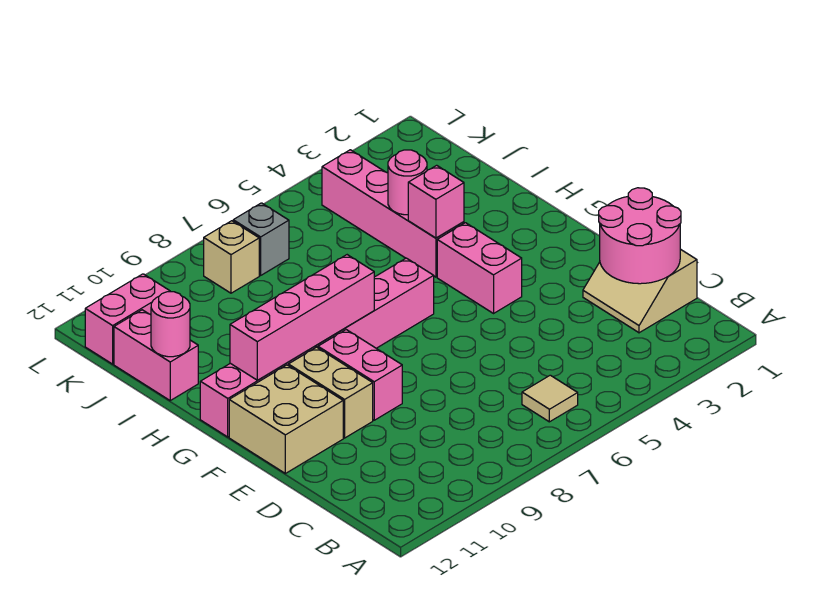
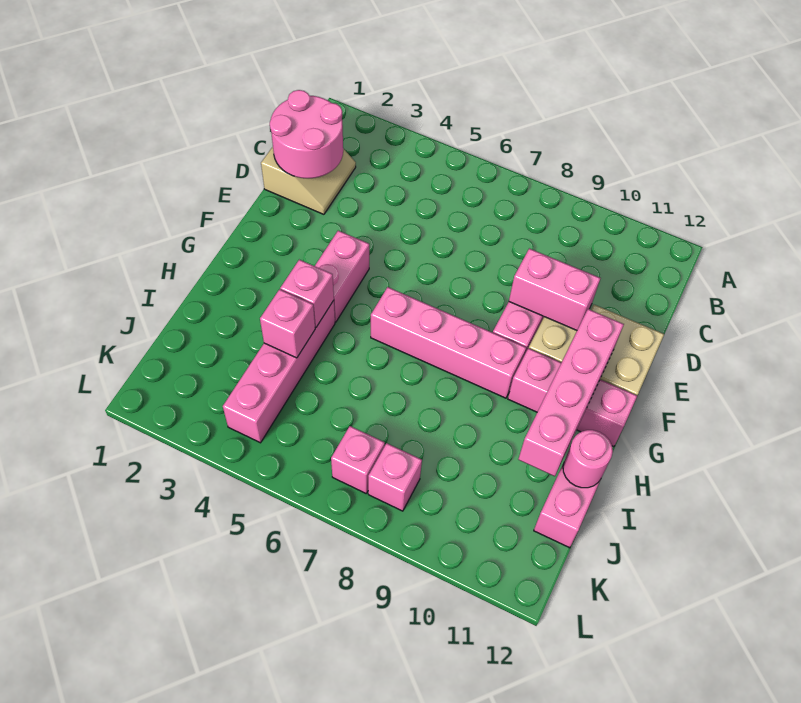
tan tile B6 level 1 -> none
pink brick G8:G11 level 2 -> pink brick F11:I11 level 2
pink round brick I4 level 2 -> pink brick I4 level 2
grey brick K7 level 1 -> pink brick K7 level 1
tan brick K8 level 1 -> pink brick K8 level 1
pink brick K11:K12 level 1 -> pink brick E9:E10 level 2

